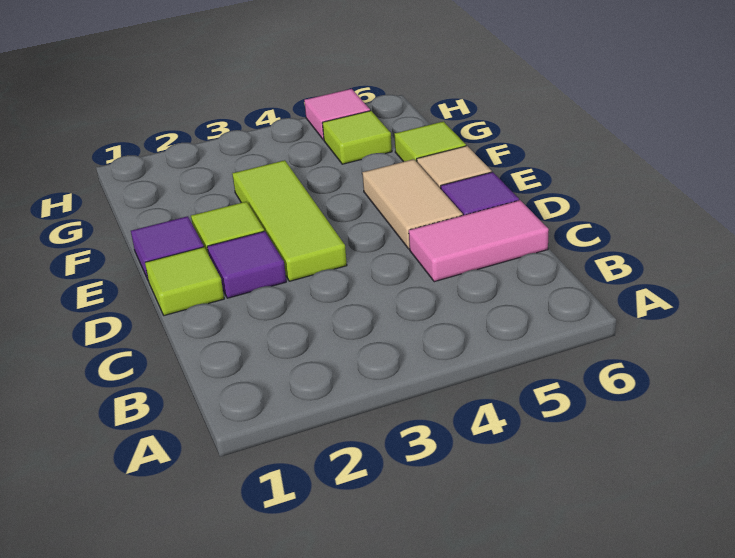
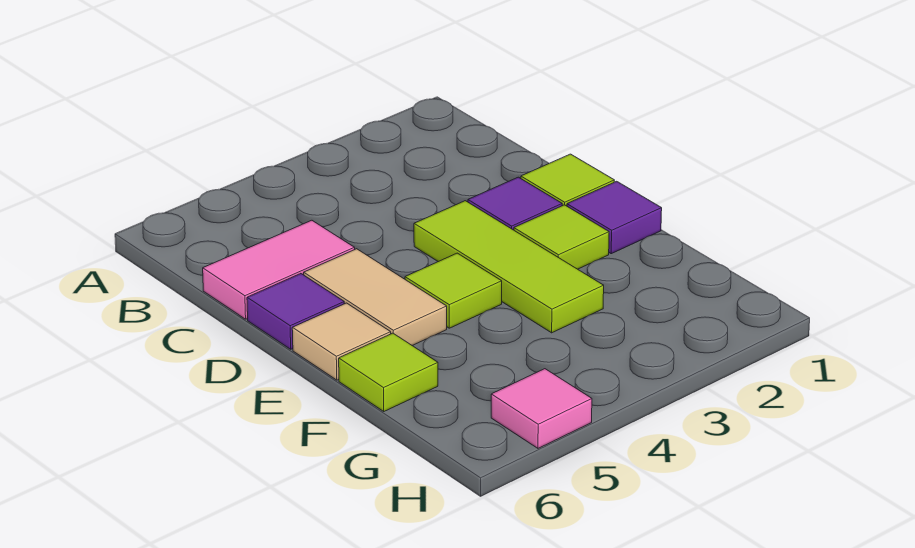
lime tile G5 level 1 -> lime tile E4 level 1

